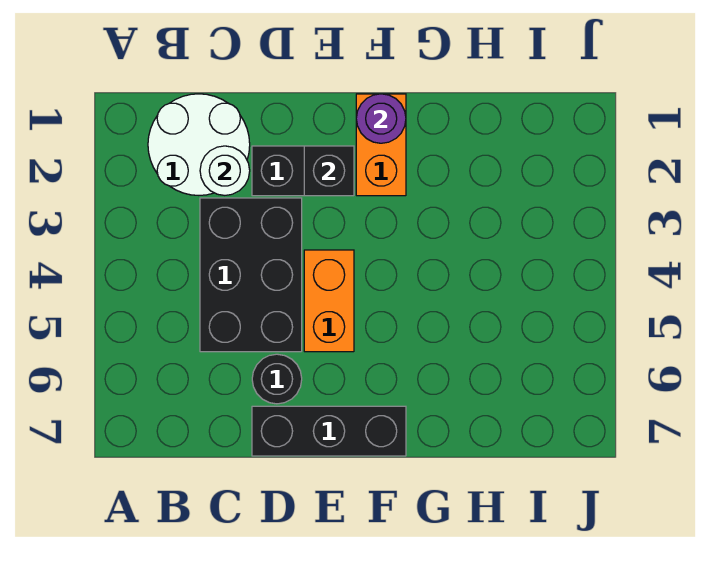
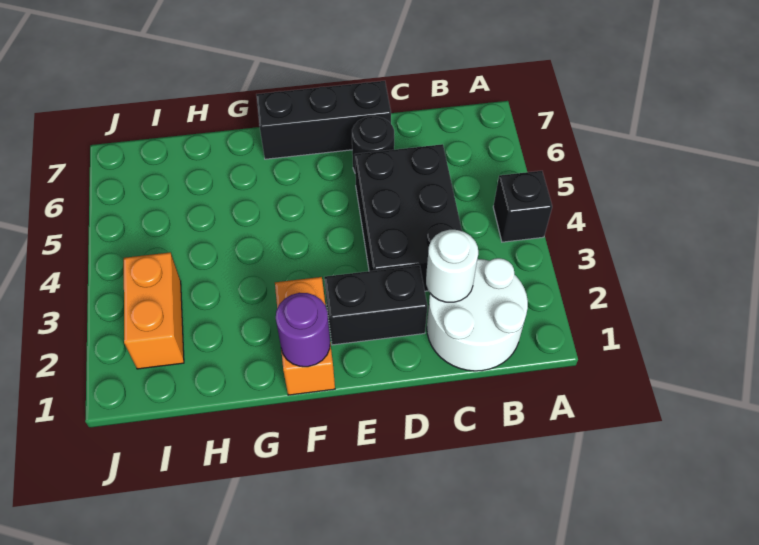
black brick E2 level 2 -> black brick A4 level 1
orange brick E4:E5 level 1 -> orange brick I2:I3 level 1

